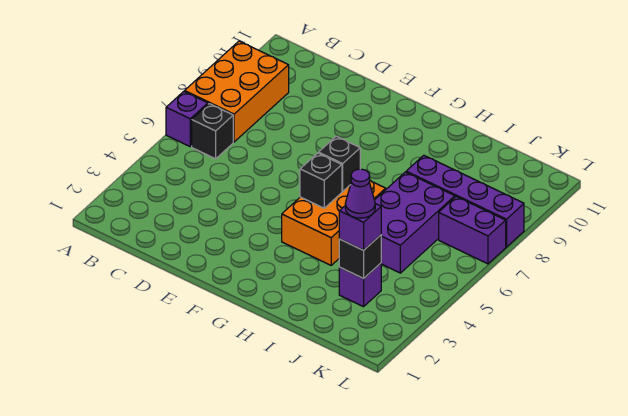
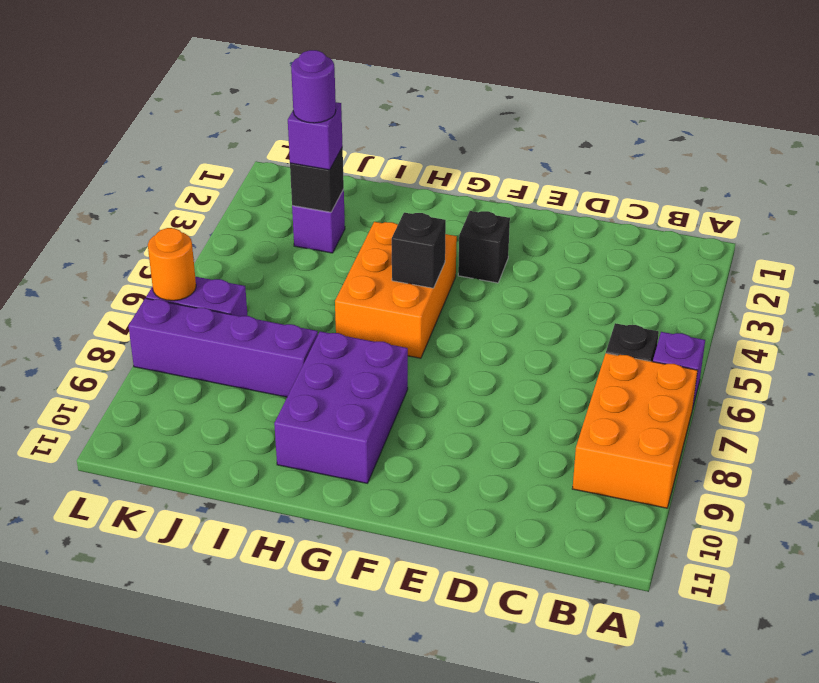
black brick G6 level 2 -> black brick F3 level 1
purple brick I5:J7 level 1 -> purple brick G8:H10 level 1
purple cone J3 level 4 -> purple round brick J3 level 4
none -> orange round brick L7 level 2

